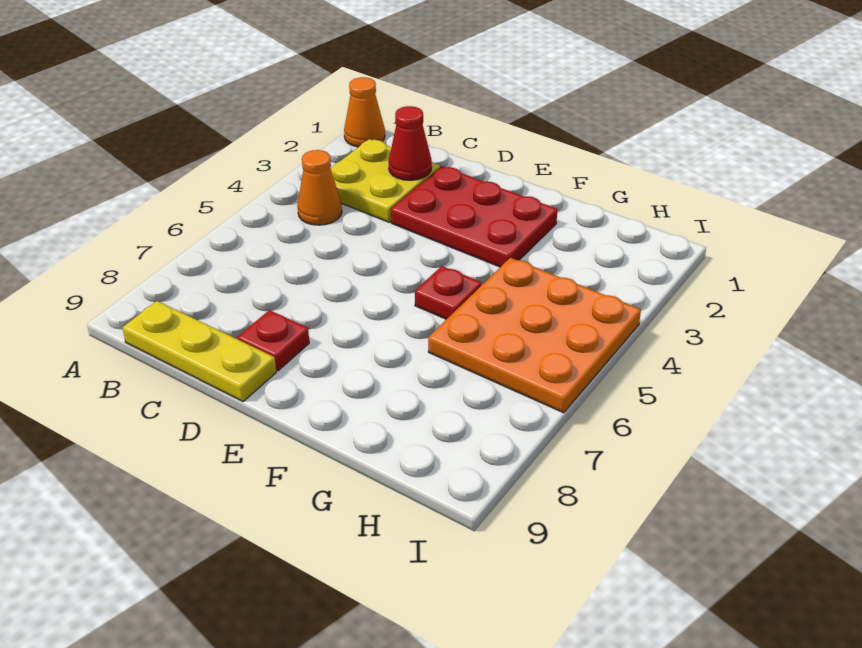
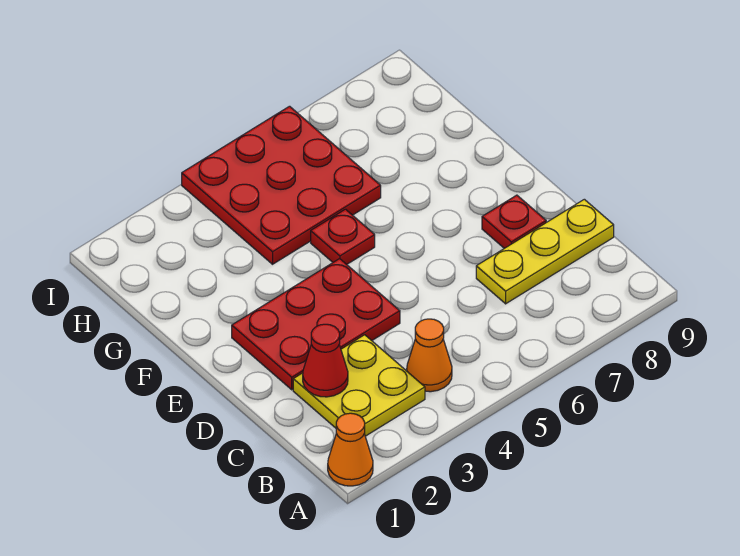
yellow plate B9:D9 level 1 -> yellow plate C7:C9 level 1
red plate D2:F3 level 1 -> red plate D2:E4 level 1
orange plate G4:I6 level 1 -> red plate G4:I6 level 1

